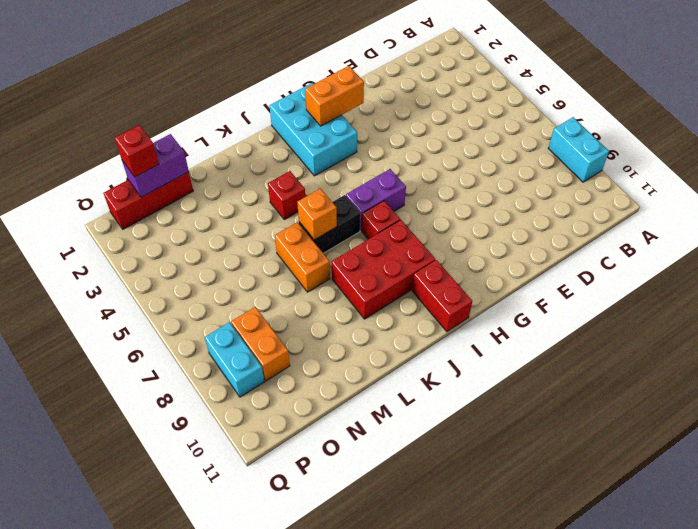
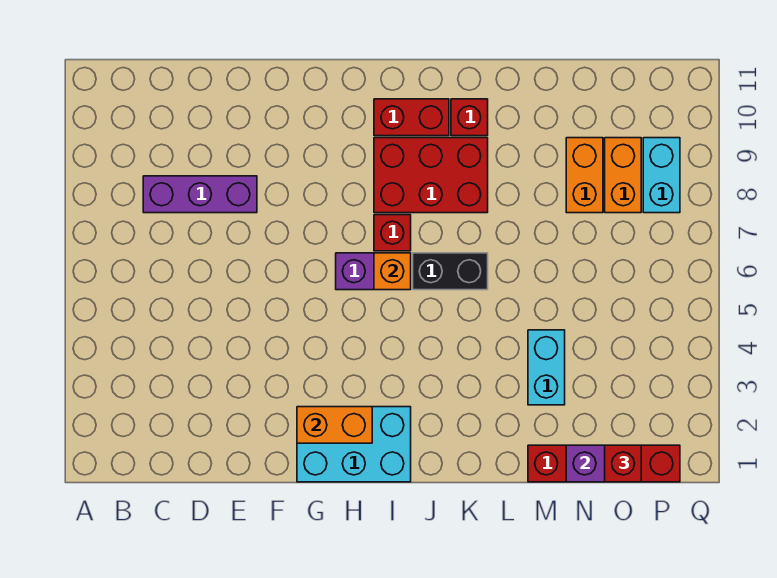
cyan brick A8:A9 level 1 -> cyan brick M3:M4 level 1
none -> purple brick C8:E8 level 1
cyan brick H1:I3 level 1 -> cyan brick G1:I2 level 1
red brick I10:I11 level 1 -> red brick I10:J10 level 1
red brick K4 level 1 -> red brick K10 level 1
orange brick K6 level 2 -> orange brick I6 level 2
orange brick L6:L7 level 1 -> orange brick N8:N9 level 1
red brick N1:P1 level 1 -> red brick M1:P1 level 1

